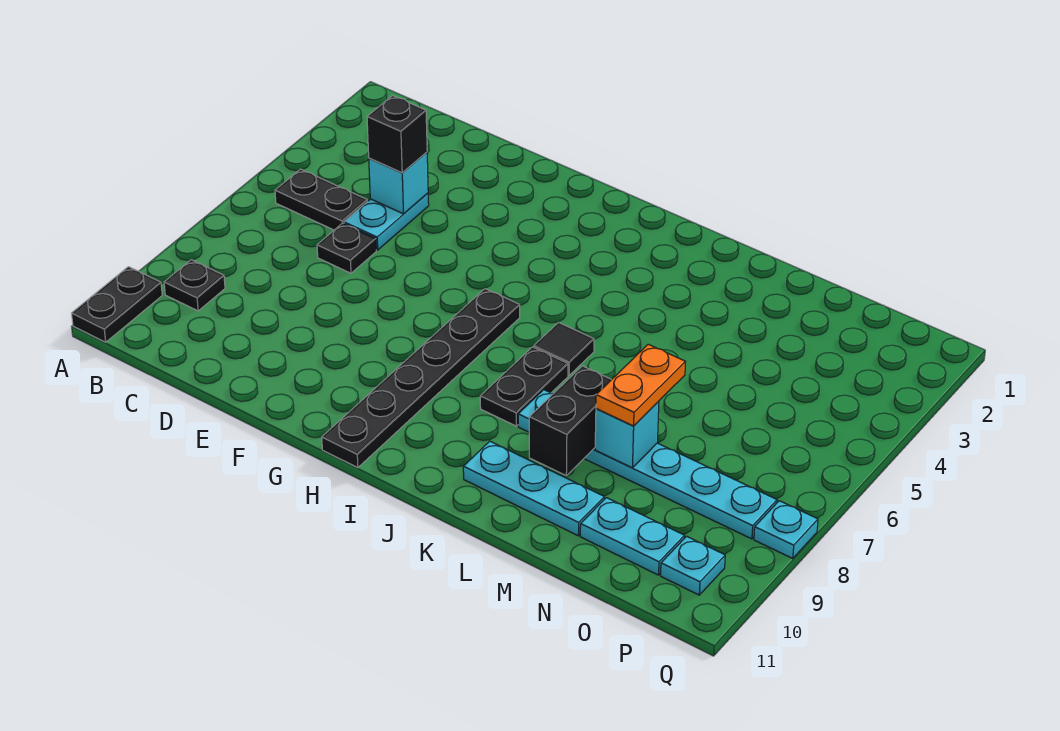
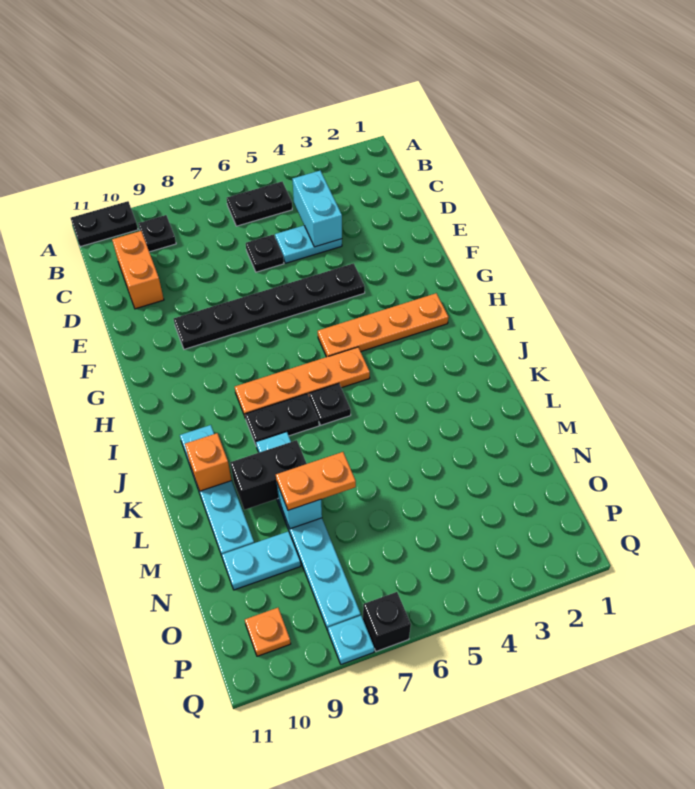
black plate B5:C5 level 1 -> black plate B5:B6 level 1
none -> orange brick C10:D10 level 1
cyan brick D4 level 2 -> cyan brick C4:D4 level 2
black brick D4 level 3 -> black brick Q7 level 1
none -> orange plate H2:H5 level 1
black plate H6:H11 level 1 -> black plate F4:F9 level 1
none -> orange plate I5:I8 level 1
black tile J6 level 1 -> black plate J6 level 1
cyan plate K10:M10 level 1 -> cyan plate J10:M10 level 1
none -> orange brick K10 level 2
cyan plate N10:O10 level 1 -> cyan plate N9:N10 level 1
cyan plate P10 level 1 -> orange plate P10 level 1

